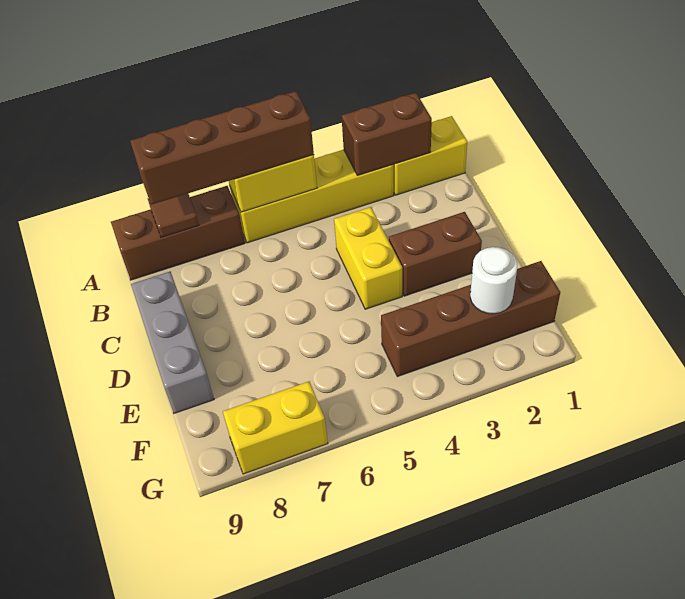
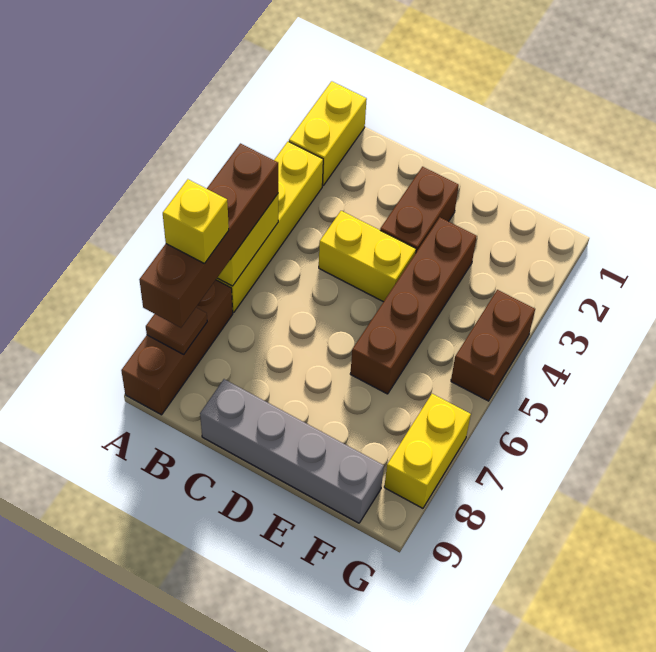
brown brick A2:A3 level 2 -> brown brick G4:G5 level 1
none -> yellow brick A7 level 4
grey brick C9:E9 level 1 -> grey brick C9:F9 level 1
brown brick F1:F4 level 1 -> brown brick E3:E6 level 1
white round brick F2 level 2 -> none

